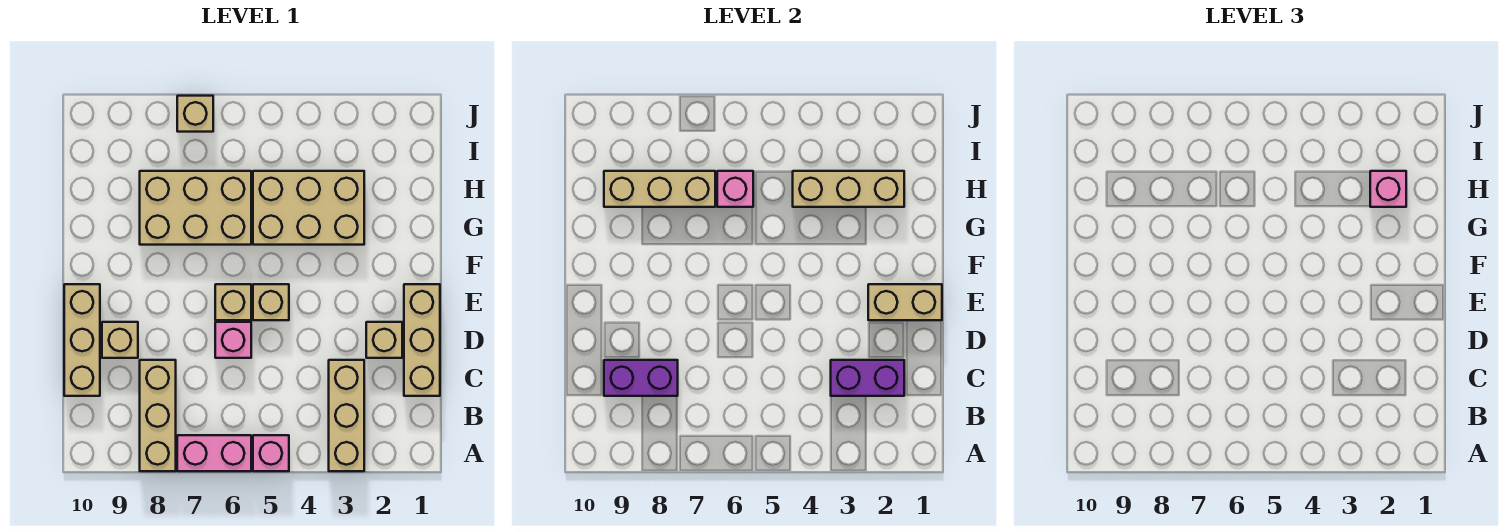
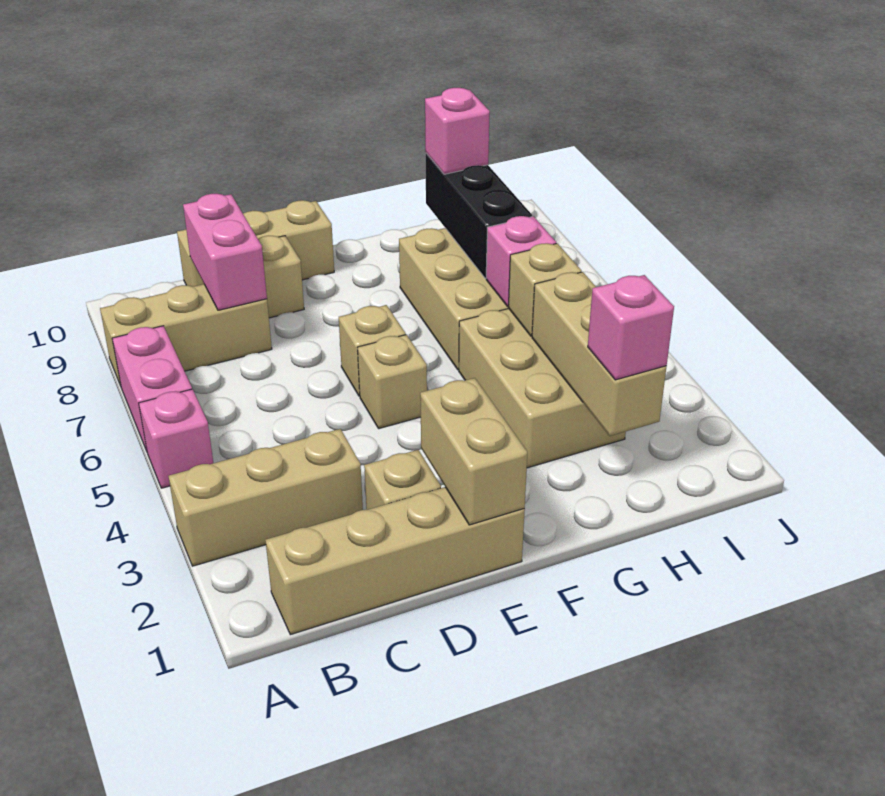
tan brick C1:E1 level 1 -> tan brick B1:E1 level 1
purple brick C2:C3 level 2 -> none
purple brick C8:C9 level 2 -> pink brick C8:C9 level 2
pink brick D6 level 1 -> pink brick H9 level 3
tan brick H7:H9 level 2 -> black brick H7:H9 level 2
tan brick J7 level 1 -> tan brick H5 level 2

